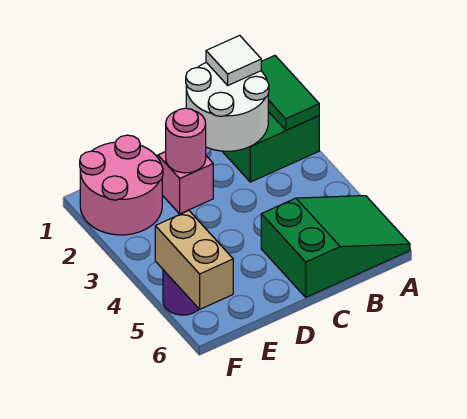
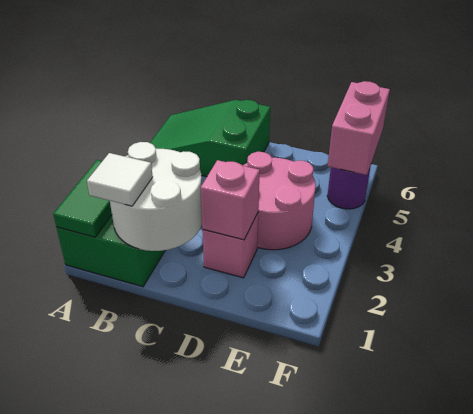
pink round brick D2 level 2 -> pink brick D2 level 2
pink round brick E1:F2 level 1 -> pink round brick D3:E4 level 1
tan brick F5:F6 level 2 -> pink brick F5:F6 level 2

